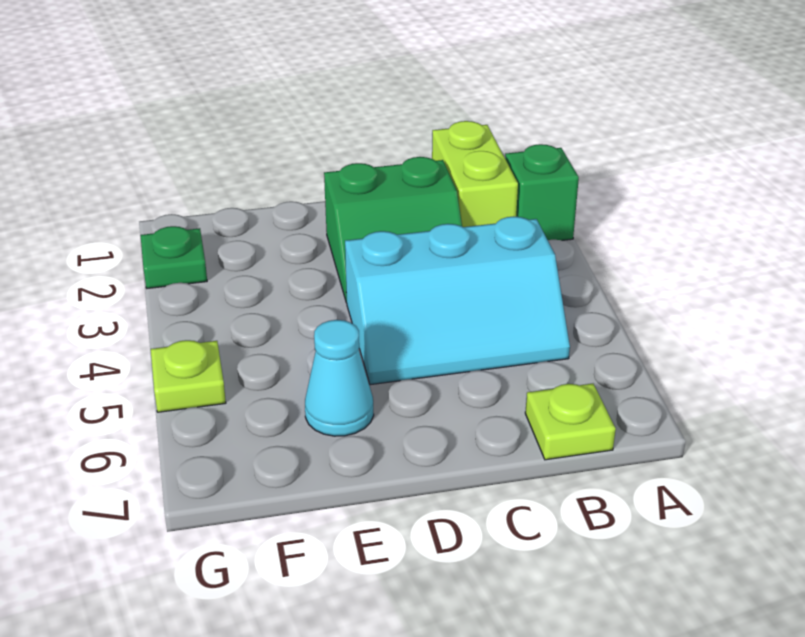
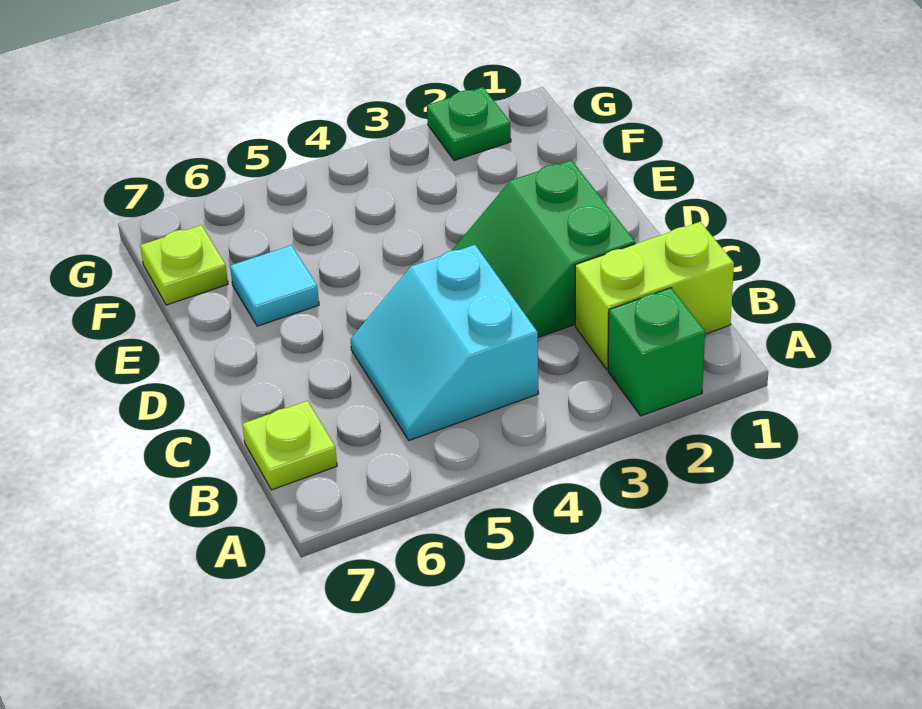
cyan slope B4:D5 level 1 top 4 -> cyan slope B4:C5 level 1 top 4
cyan cone E6 level 1 -> cyan tile E6 level 1
lime plate G5 level 1 -> lime plate F7 level 1

